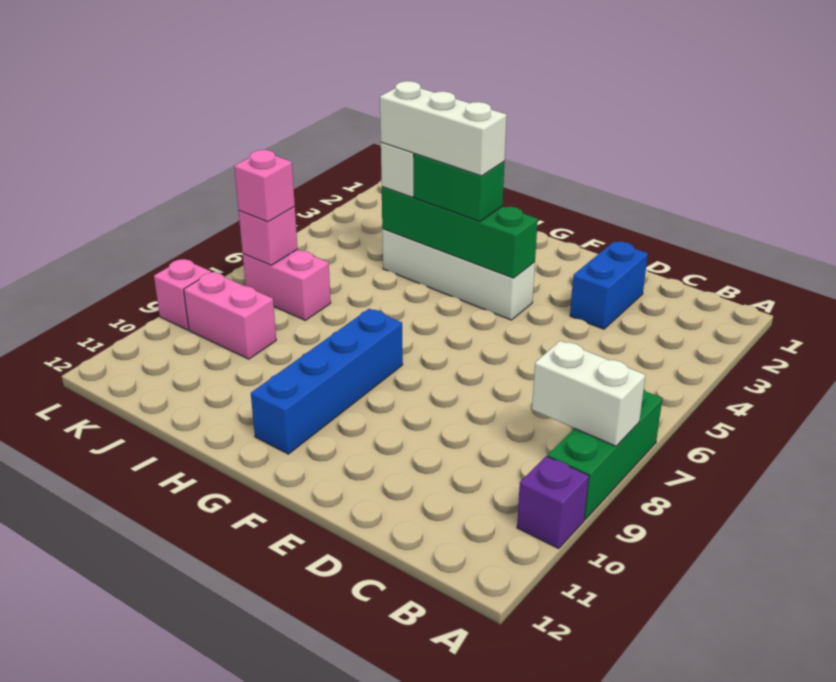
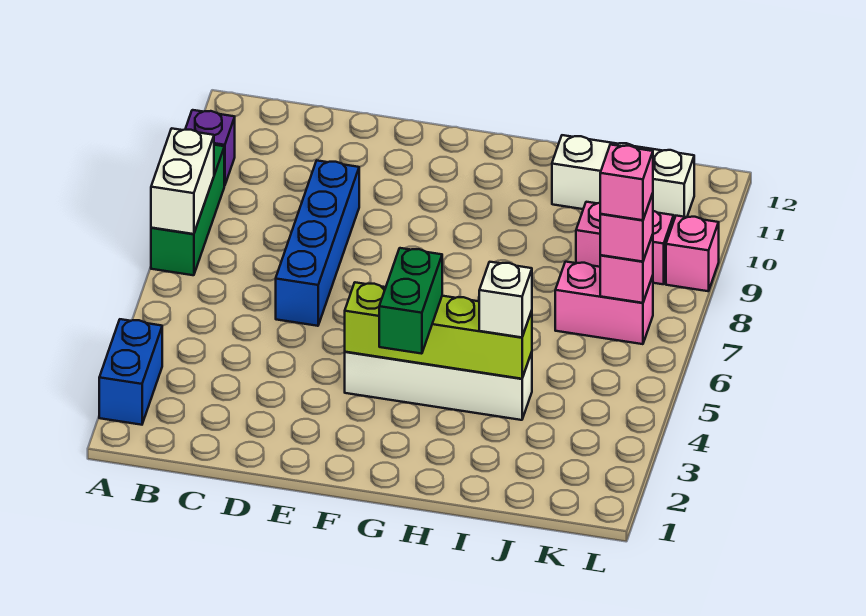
white brick A8:B8 level 2 -> white brick A7:A8 level 2
blue brick D2:D3 level 1 -> blue brick A2:A3 level 1
green brick F4:I4 level 2 -> lime brick F4:I4 level 2
green brick G4:H4 level 3 -> green brick G3:G4 level 3
white brick G4:I4 level 4 -> white brick I11:K11 level 1
blue brick G8:G11 level 1 -> blue brick D6:D9 level 1
none -> pink brick K7 level 4

